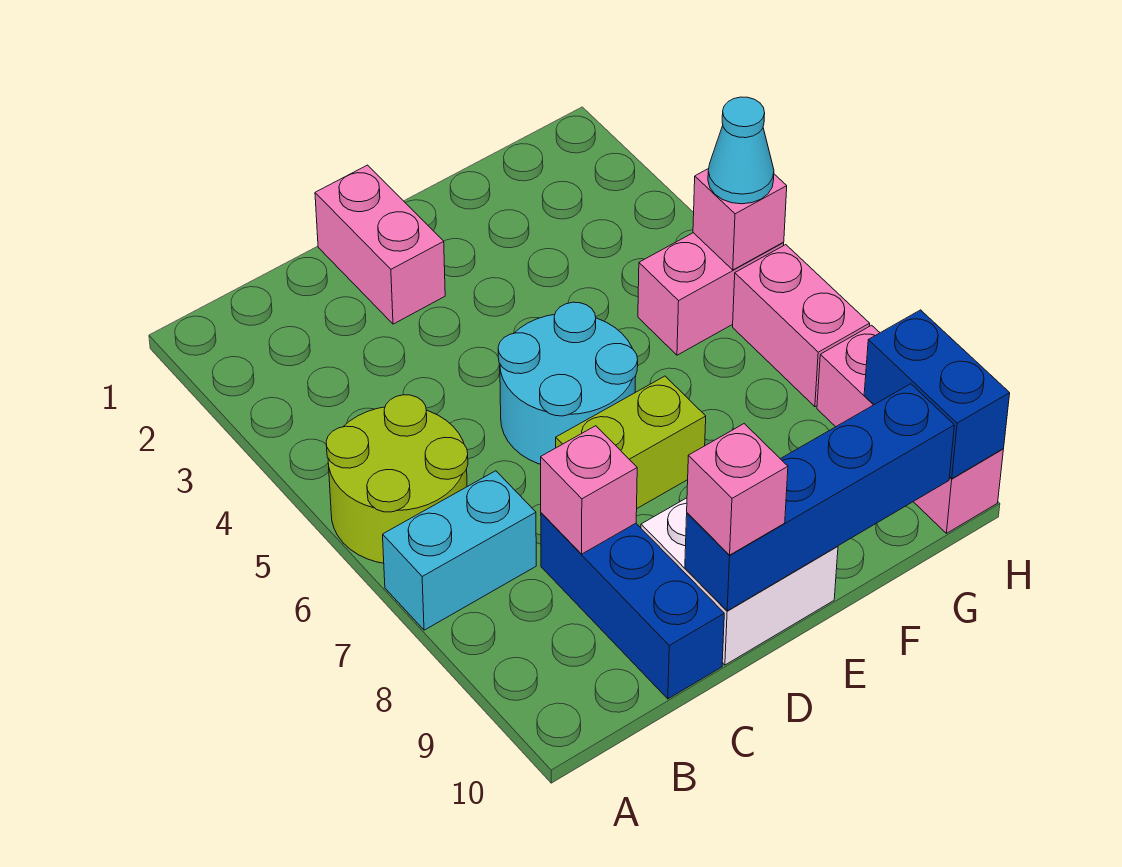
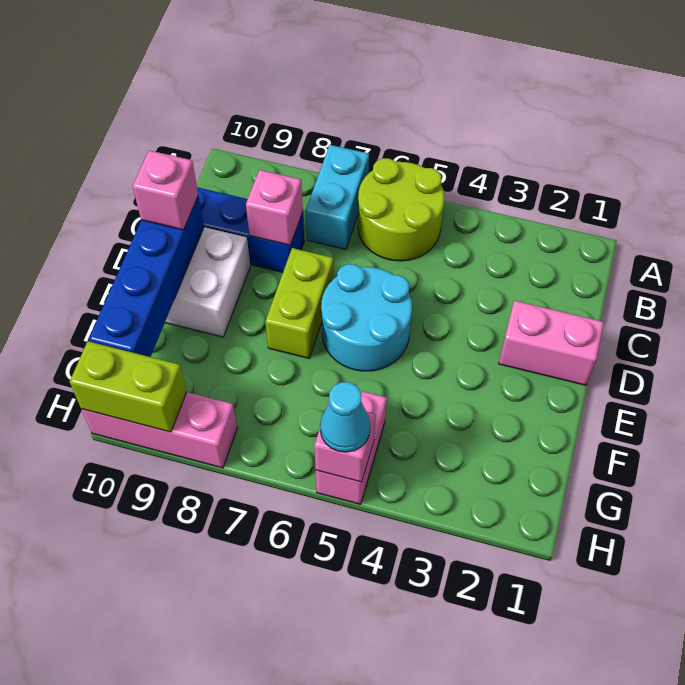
pink brick H6:H7 level 1 -> none
blue brick H9:H10 level 2 -> lime brick H9:H10 level 2

